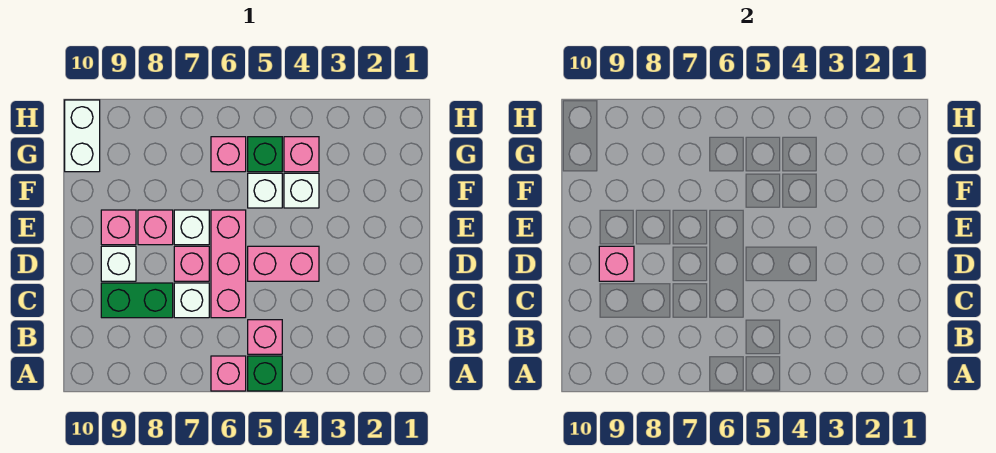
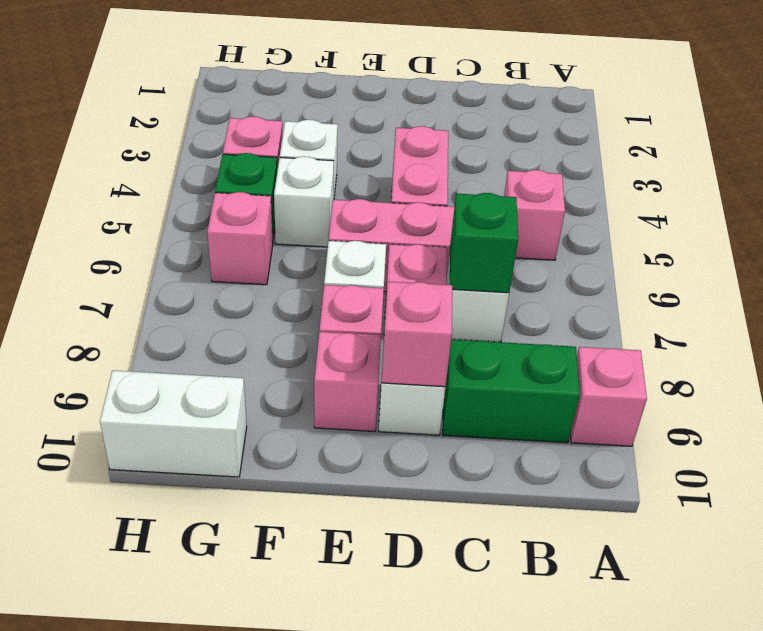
green brick A5 level 1 -> green brick C7 level 2
pink brick A6 level 1 -> pink brick A9 level 1
green brick C8:C9 level 1 -> green brick B9:C9 level 1

